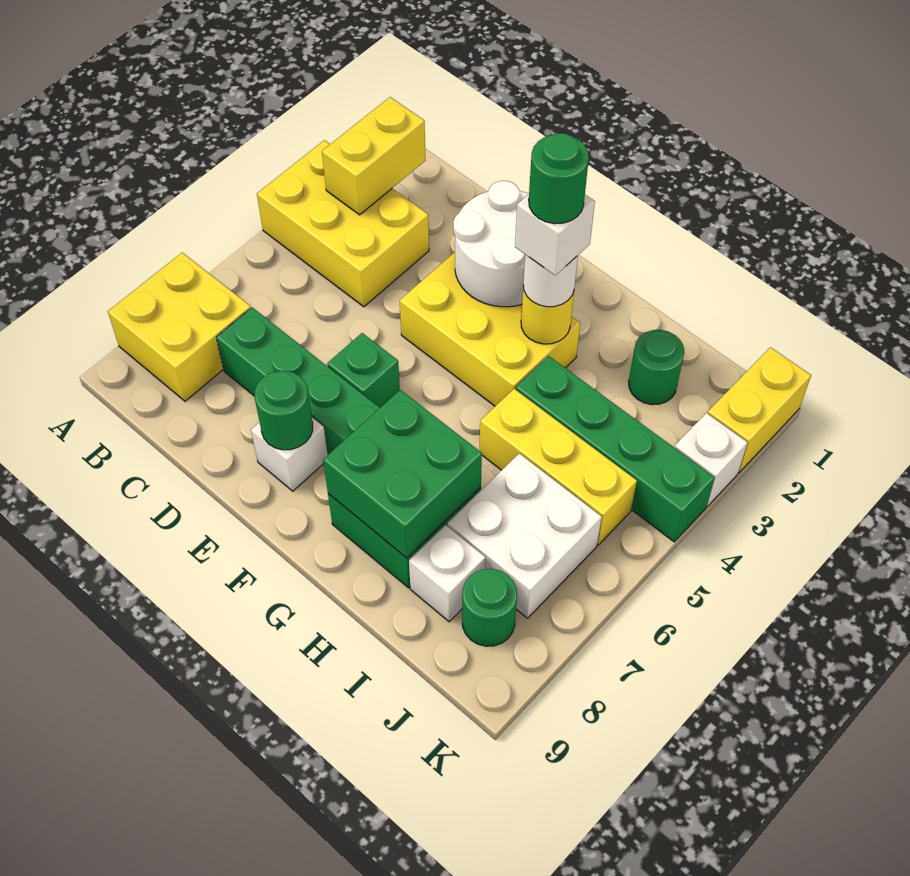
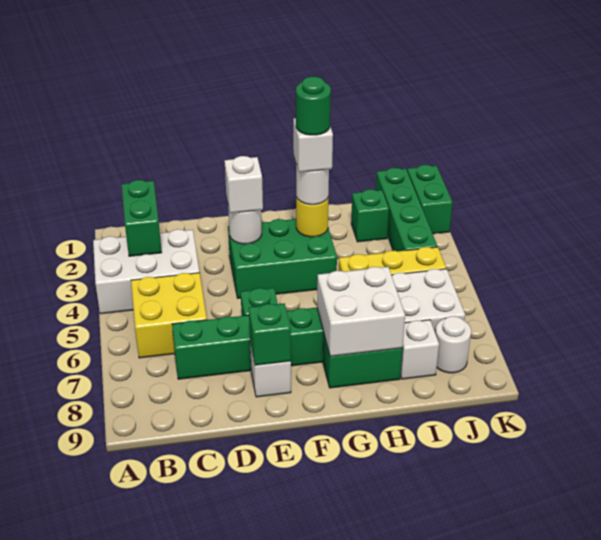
yellow brick A3:C4 level 1 -> white brick A3:C4 level 1
yellow brick A7:B8 level 1 -> yellow brick B5:C6 level 1
yellow brick B2:B3 level 2 -> green brick B2:B3 level 2
white round brick E2:F3 level 2 -> white round brick E3 level 2
yellow brick E3:G4 level 1 -> green brick E3:G4 level 1
green round brick E8 level 2 -> green brick E8 level 2
green brick G7:H8 level 2 -> white brick G7:H8 level 2
green brick H4:K4 level 1 -> green brick J1:J4 level 1
green round brick I2 level 1 -> green brick I2 level 1
green round brick J8 level 1 -> white round brick J8 level 1
yellow brick K1:K2 level 1 -> green brick K1:K2 level 1
white brick K3 level 1 -> white brick E3 level 3

